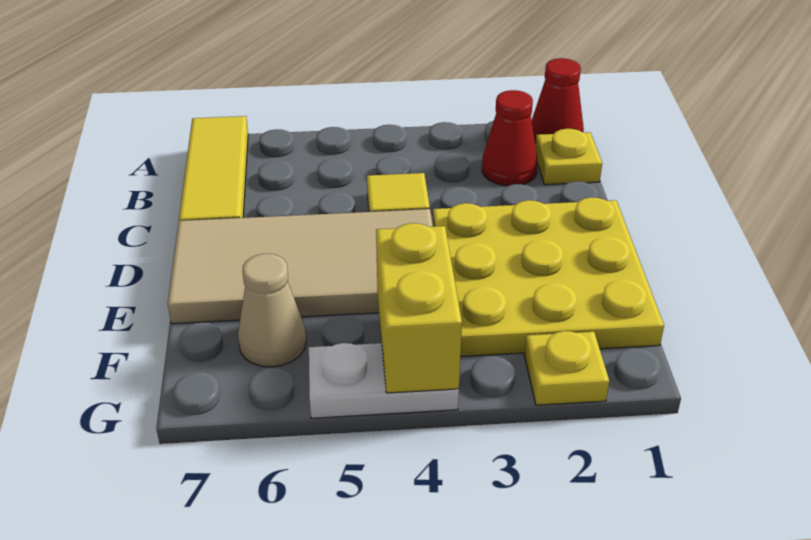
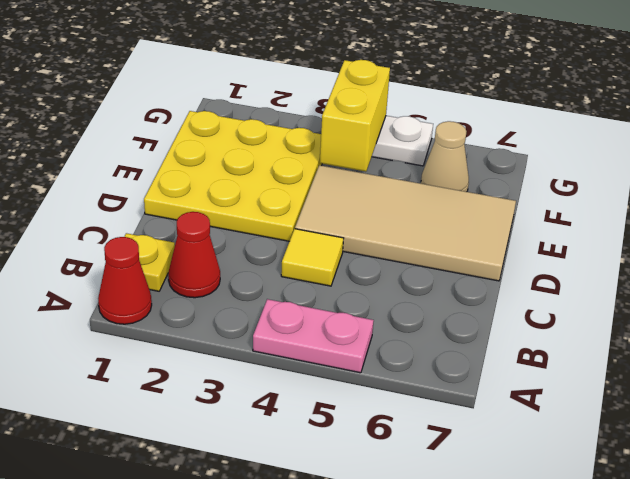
none -> pink plate A4:A5 level 1
yellow tile A7:C7 level 1 -> none
yellow plate G2 level 1 -> none

